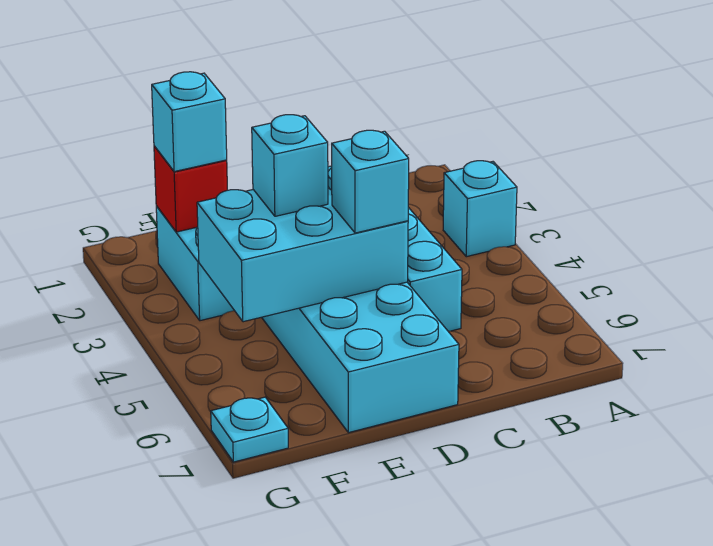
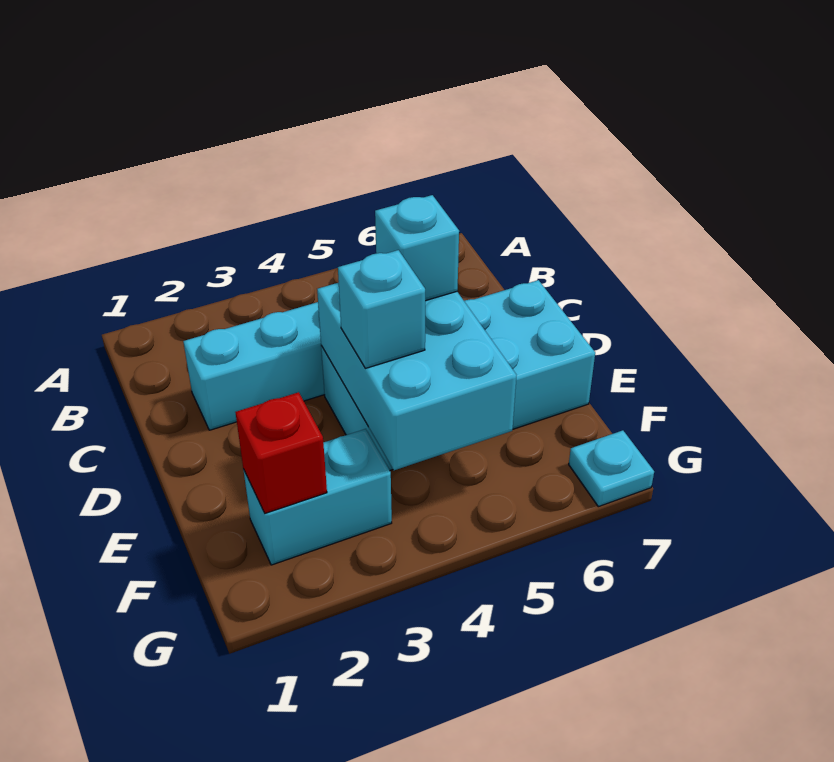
cyan brick A3 level 1 -> none
cyan brick F2 level 3 -> none

